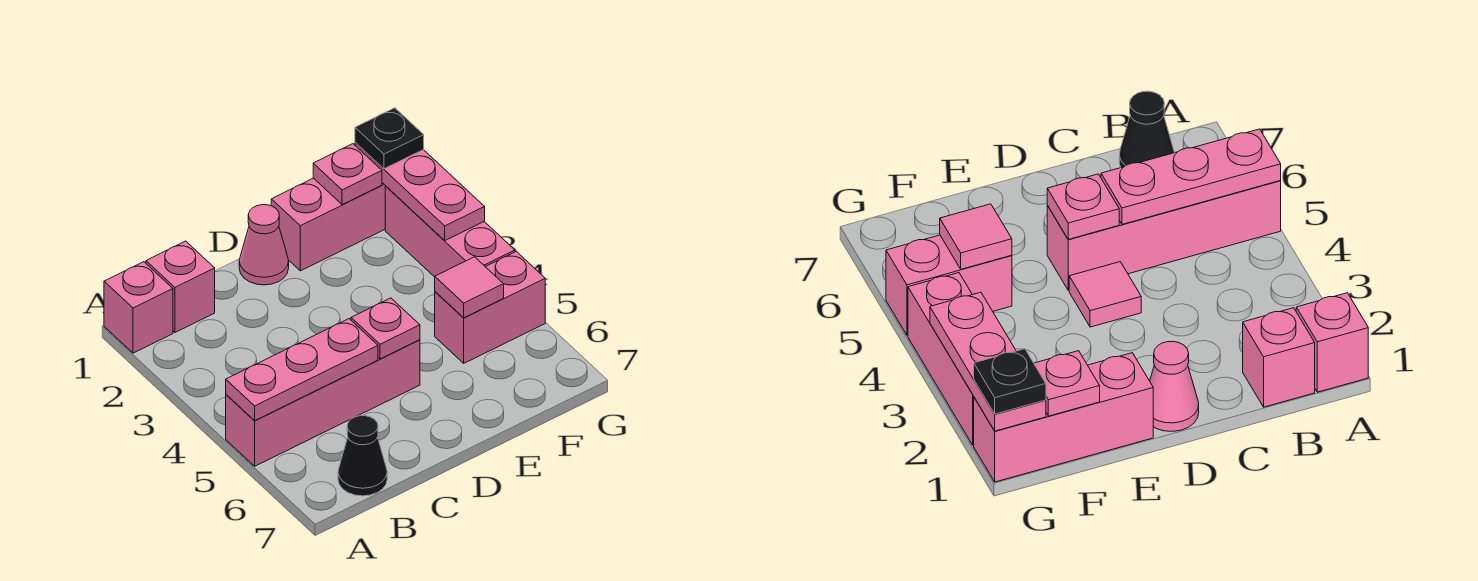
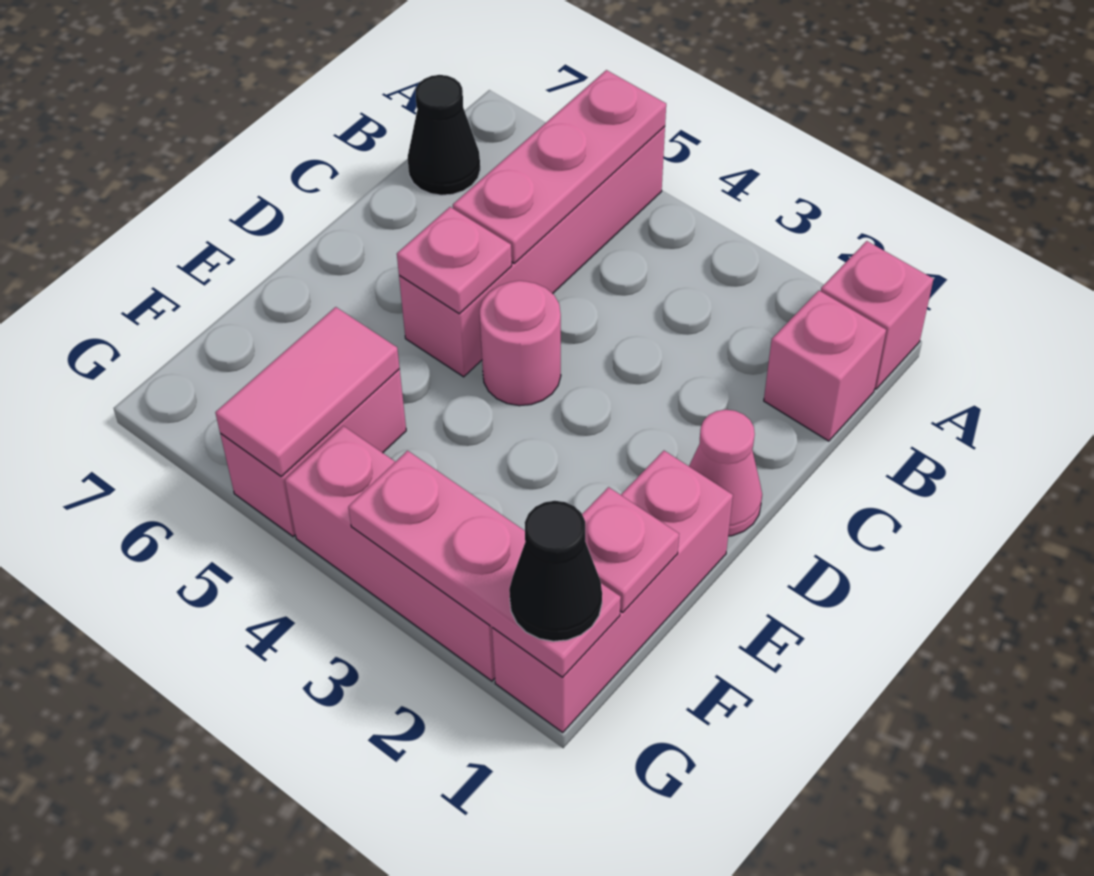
pink tile D4 level 1 -> pink round brick D4 level 1
pink tile F5 level 2 -> pink tile F5:G5 level 2
black plate G1 level 3 -> black cone G1 level 3

